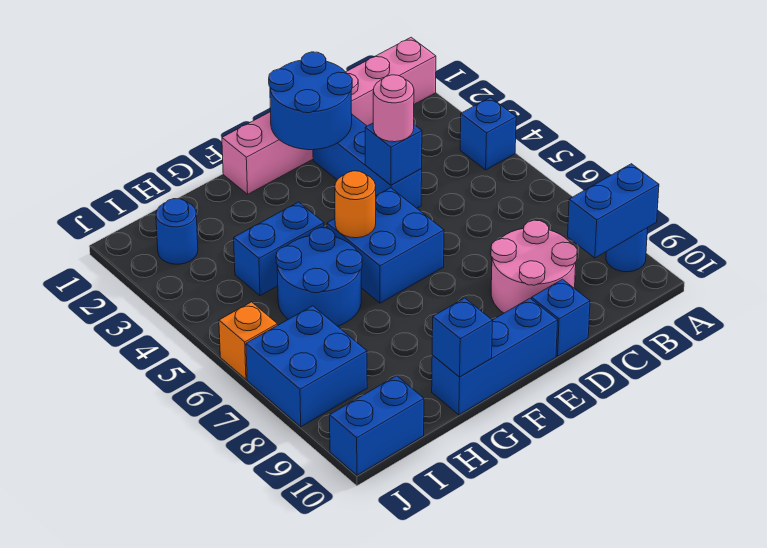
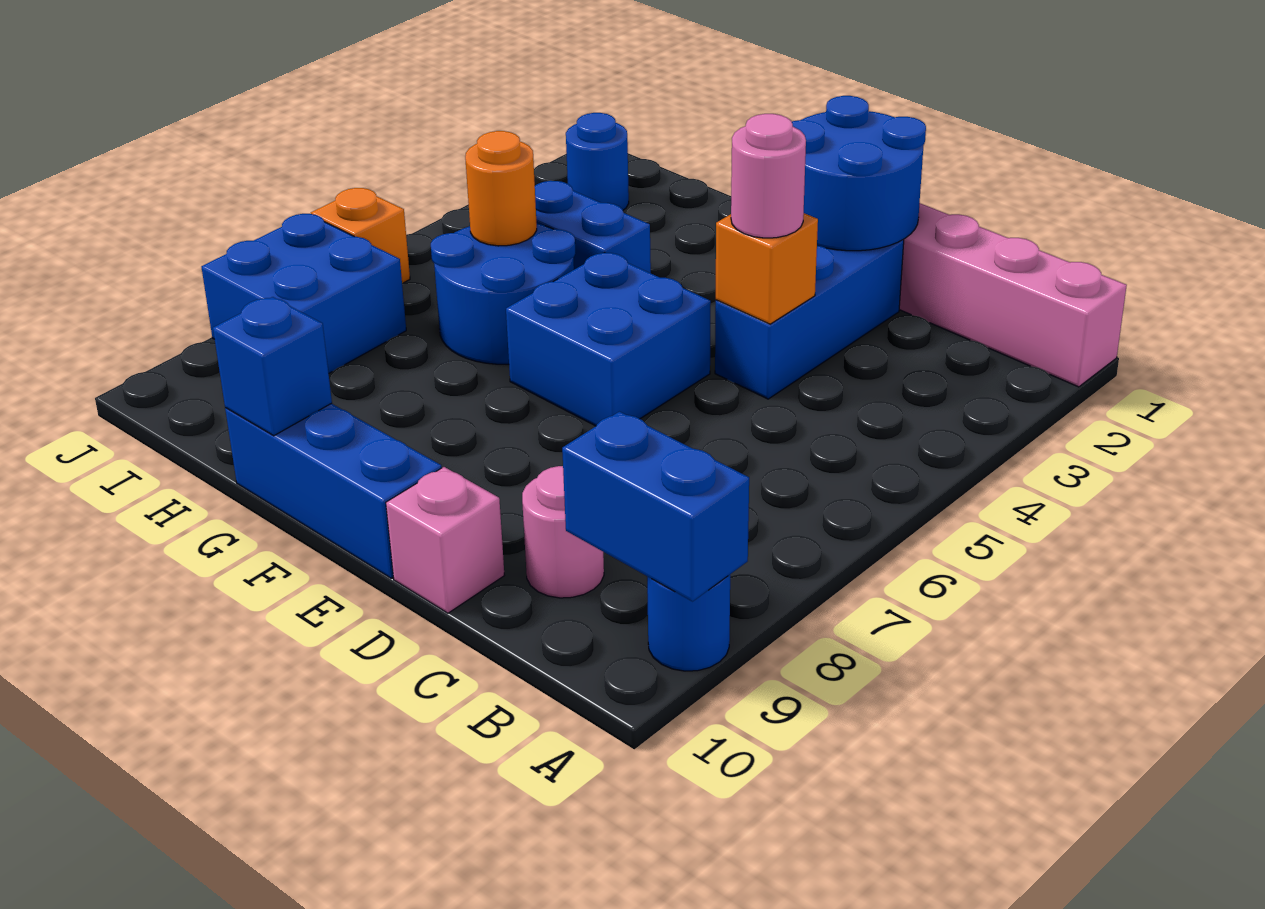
blue brick A4 level 1 -> none
pink round brick C8:D9 level 1 -> pink round brick C9 level 1
blue brick D4 level 2 -> orange brick D4 level 2
blue brick D10 level 1 -> pink brick D10 level 1
orange round brick F5 level 2 -> orange round brick H5 level 2
blue brick I10:J10 level 1 -> none

